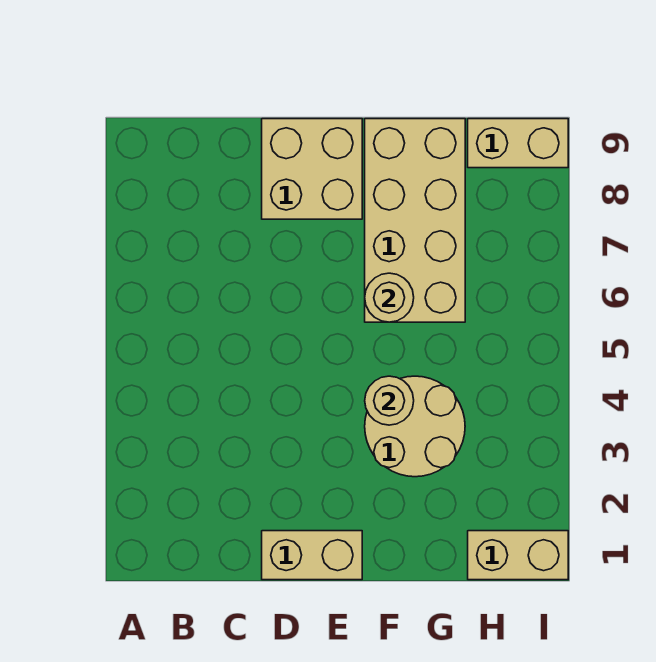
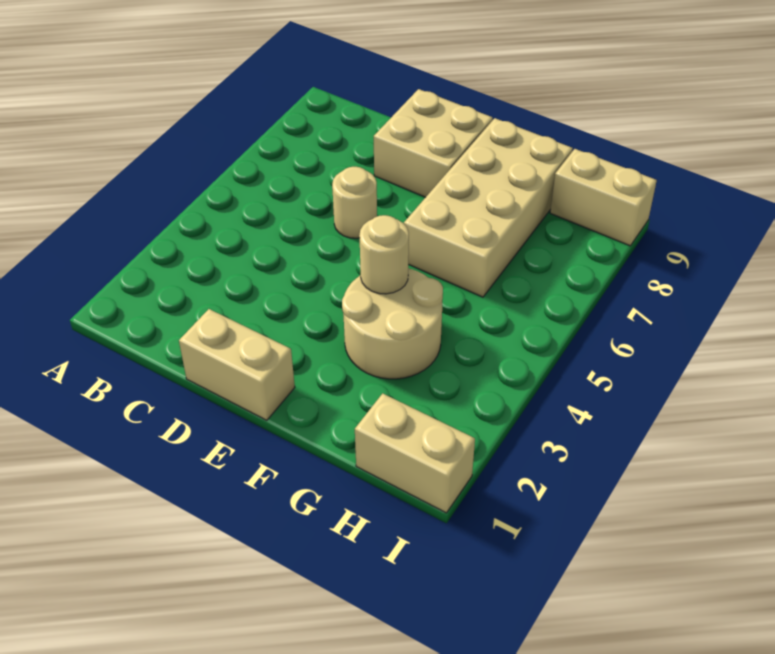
tan round brick F6 level 2 -> tan round brick D6 level 1

